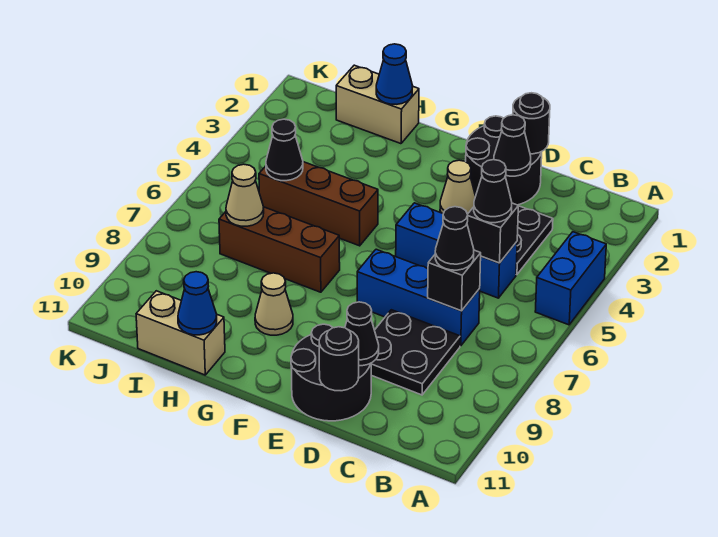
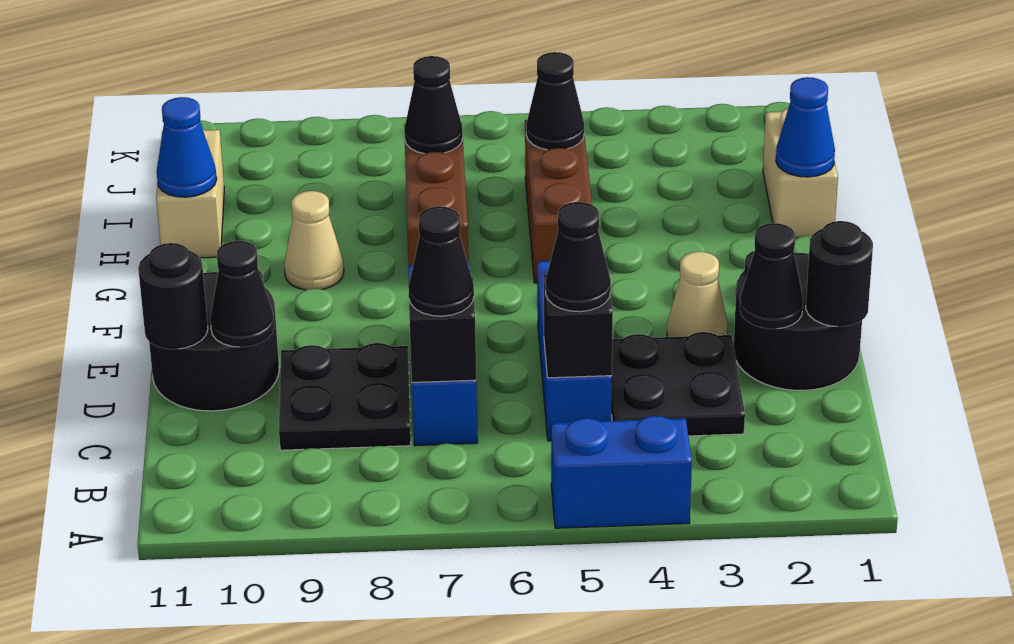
tan cone I7 level 2 -> black cone I7 level 2

